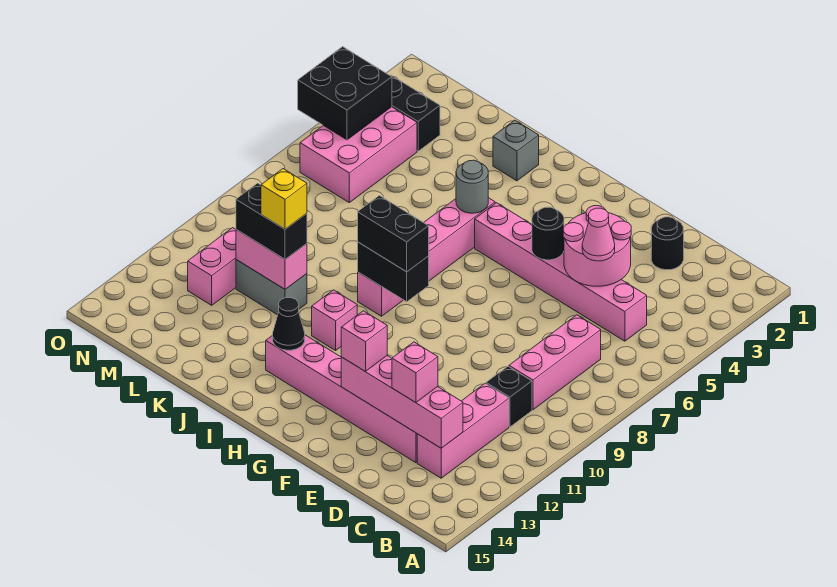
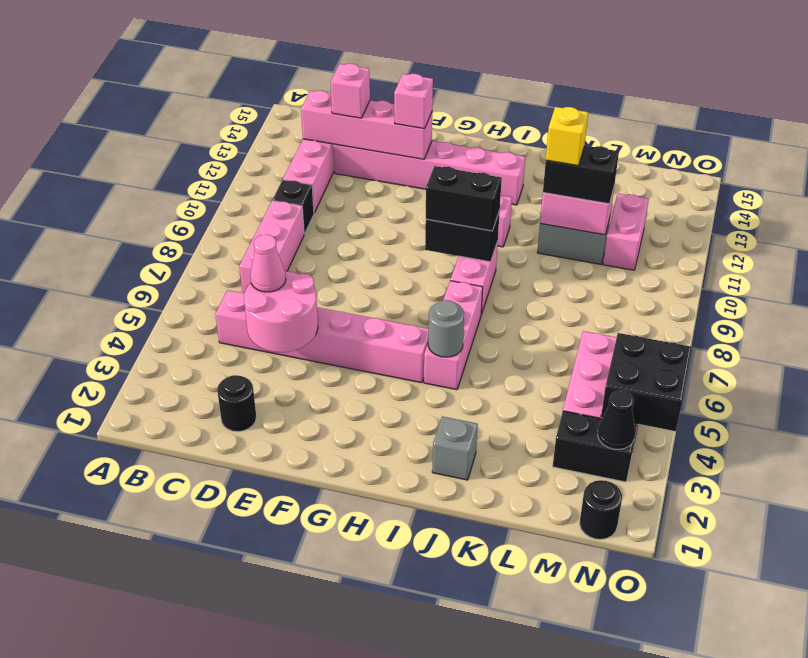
black round brick F5 level 2 -> black round brick N1 level 1
black cone I13 level 2 -> black cone N3 level 2

